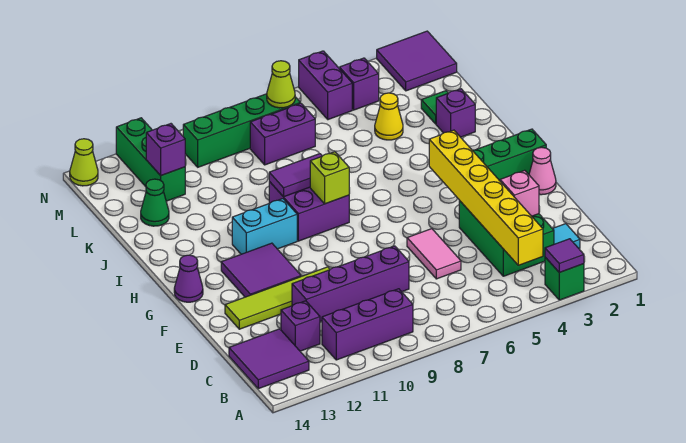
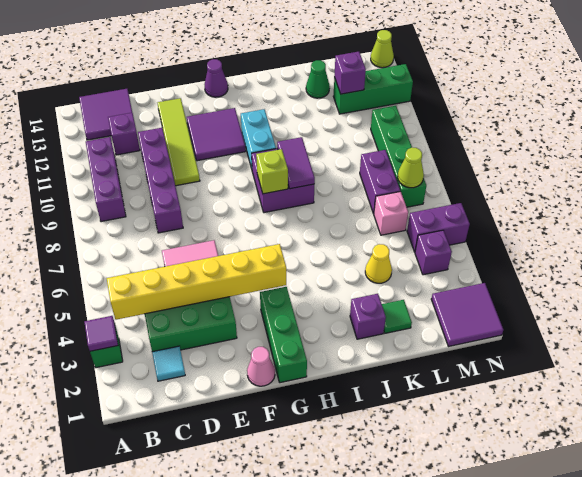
pink brick D3 level 2 -> pink brick L6 level 1

